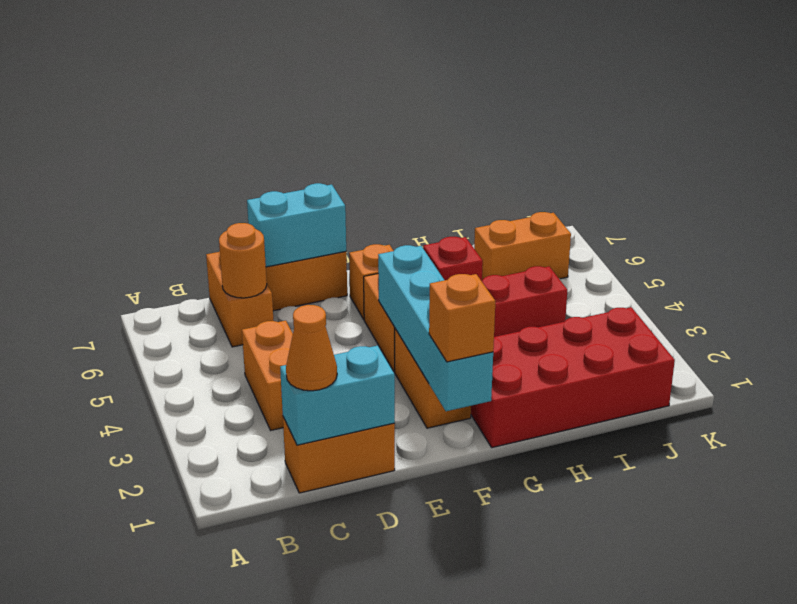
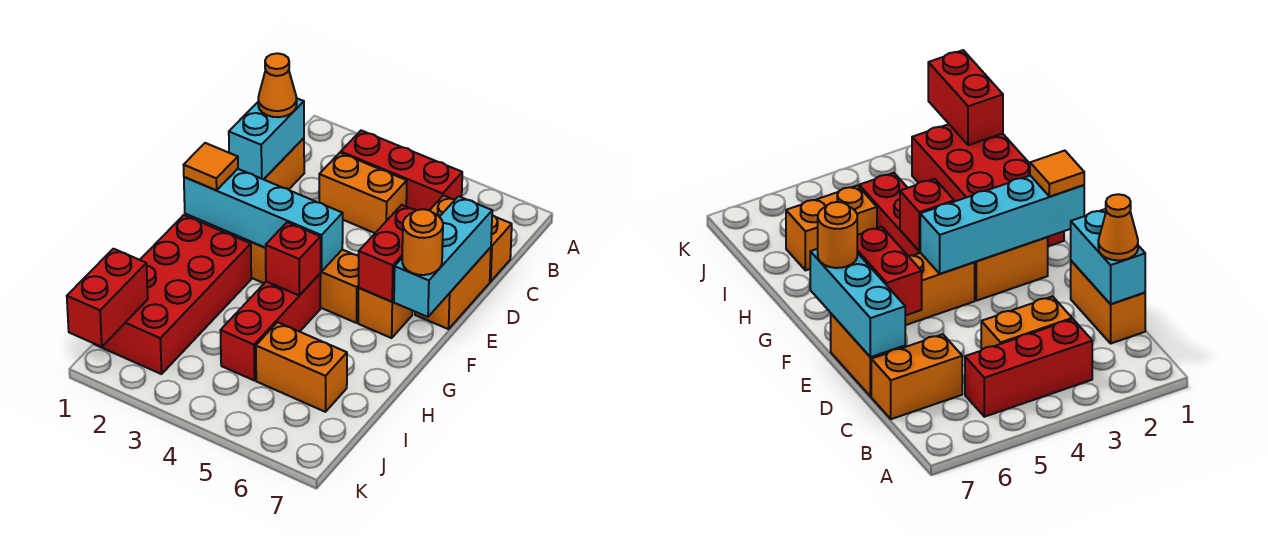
none -> red brick B3:B5 level 1
orange round brick C6 level 2 -> orange round brick F7 level 3
cyan brick D7:E7 level 2 -> cyan brick D7:F7 level 2
none -> red brick E6:F6 level 2
orange brick F1 level 3 -> orange tile F1 level 3
orange brick I6:J6 level 1 -> orange brick I5:I6 level 1
none -> red brick J1:K1 level 2

